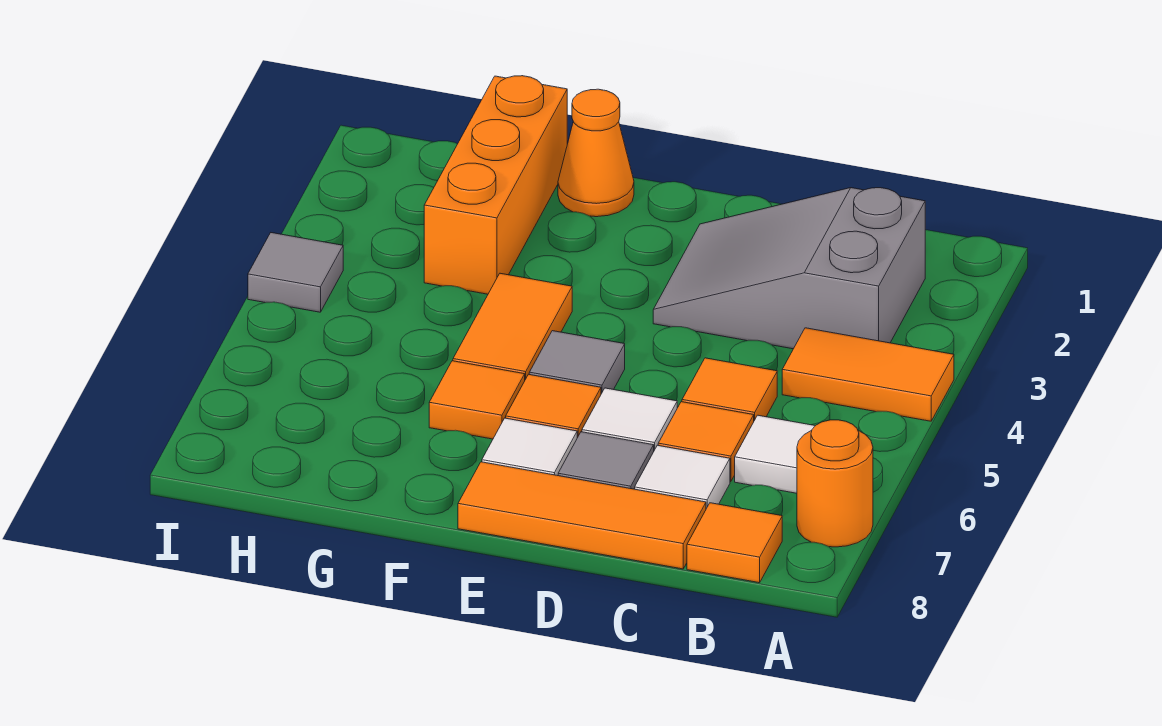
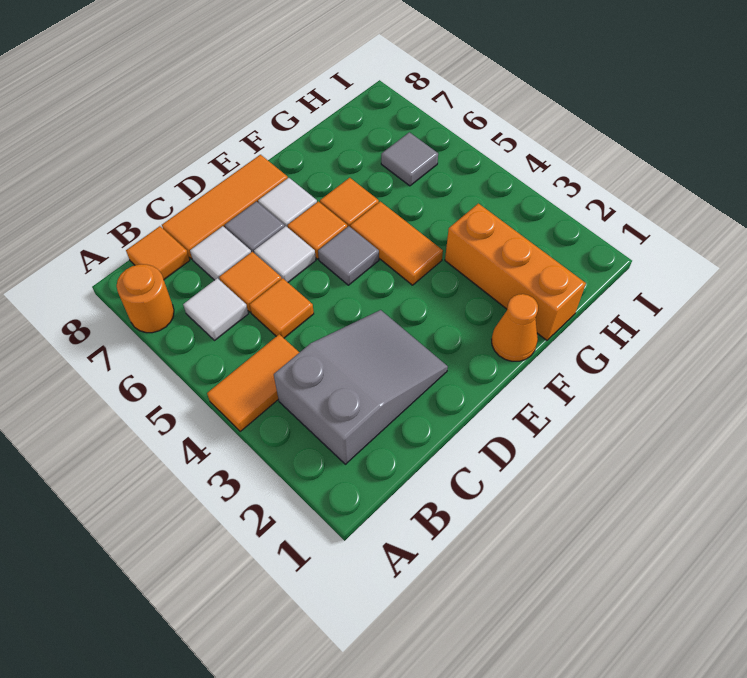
grey tile I4 level 1 -> grey tile H6 level 1

